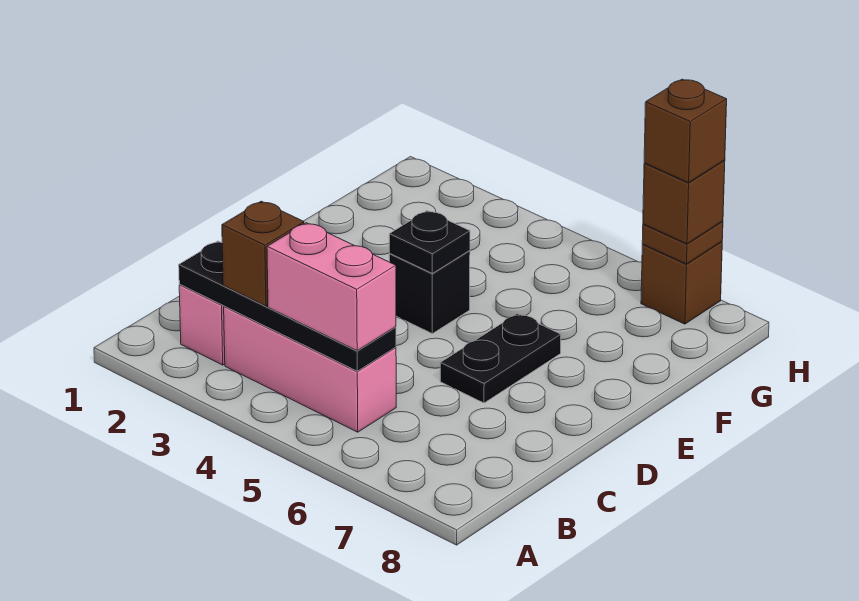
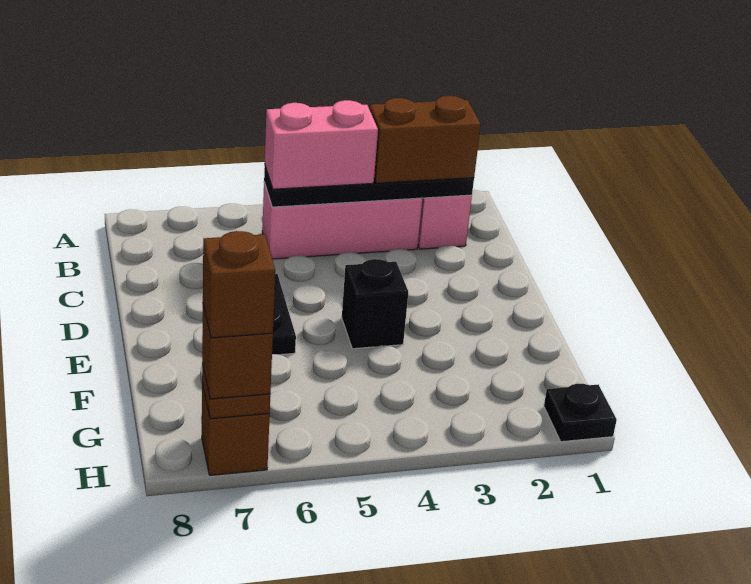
brown brick B3 level 3 -> brown brick B2:B3 level 3
black plate E4 level 2 -> black plate H1 level 1

